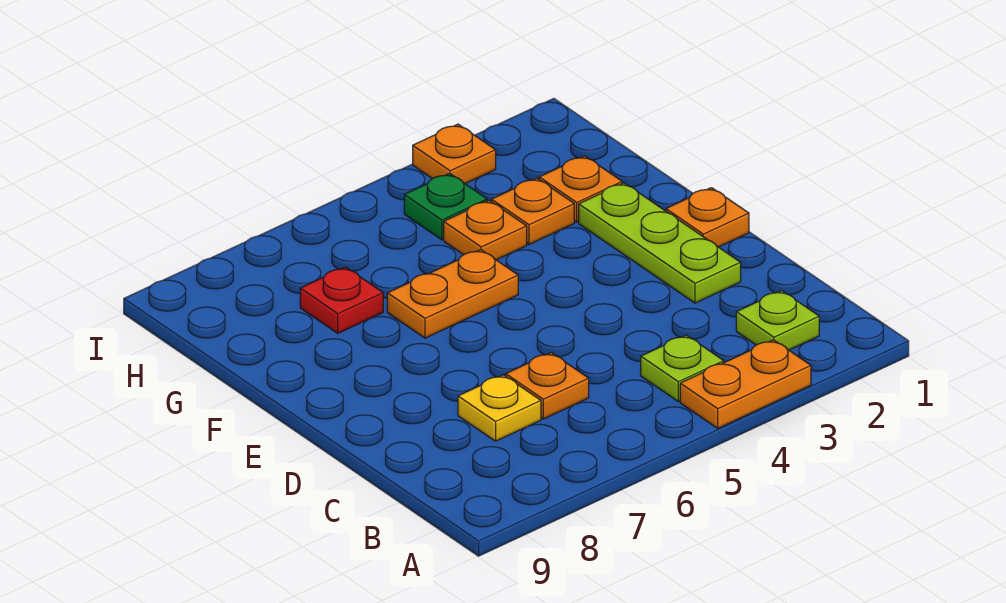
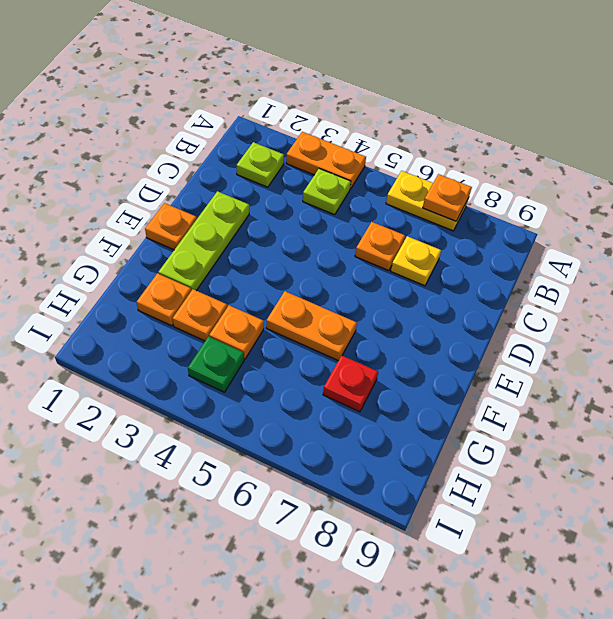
none -> yellow plate A6:A7 level 1
orange plate I3 level 1 -> orange plate A7 level 2

